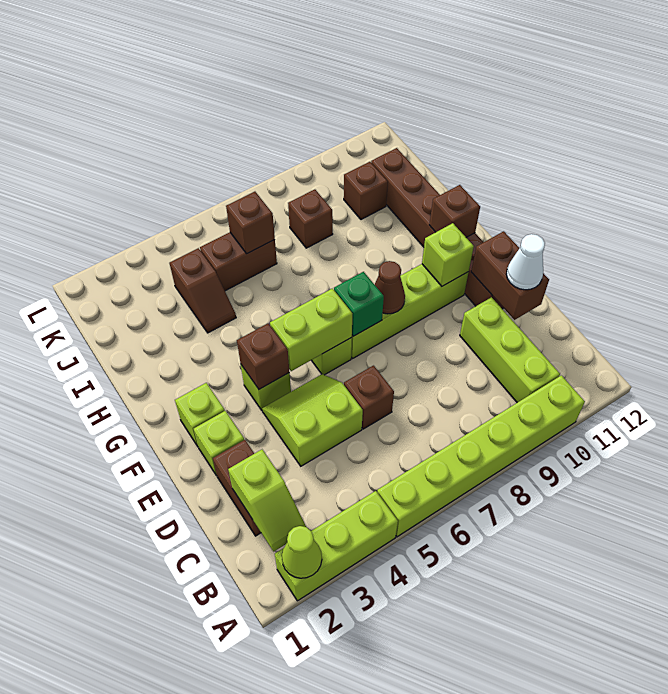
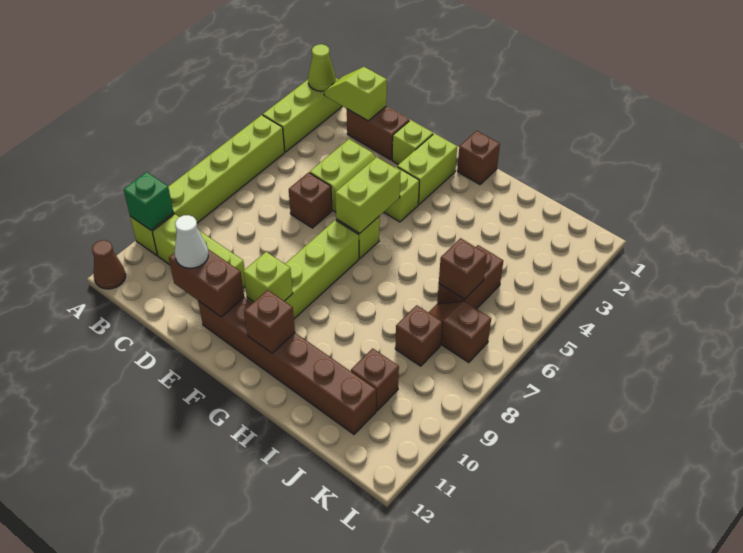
lime brick F2 level 1 -> lime brick F2:F3 level 1
brown brick F4 level 2 -> brown brick G1 level 1
green brick F7 level 2 -> green brick A10 level 2
brown cone F8 level 2 -> brown cone A12 level 1
brown slope I4:J4 level 1 top J -> brown slope J7:K7 level 1 top K

